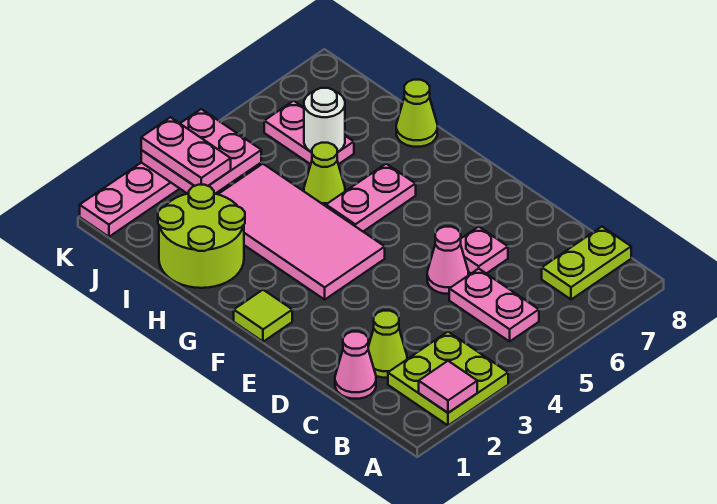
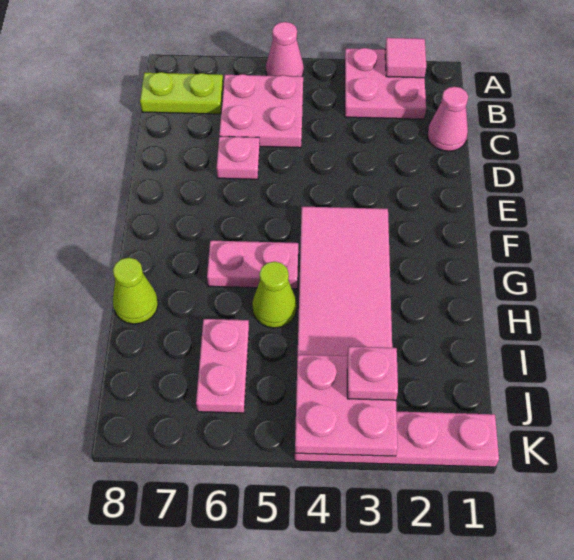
lime plate A2:B3 level 1 -> pink plate A2:B3 level 1
pink plate B5:C5 level 1 -> pink plate B5:C6 level 1
lime cone C2 level 1 -> none
pink cone D5 level 1 -> pink cone A5 level 1
lime tile F1 level 1 -> none
lime round brick H1:I2 level 1 -> none
white round brick I6 level 2 -> none
pink plate J3:K3 level 3 -> pink plate J3 level 3

